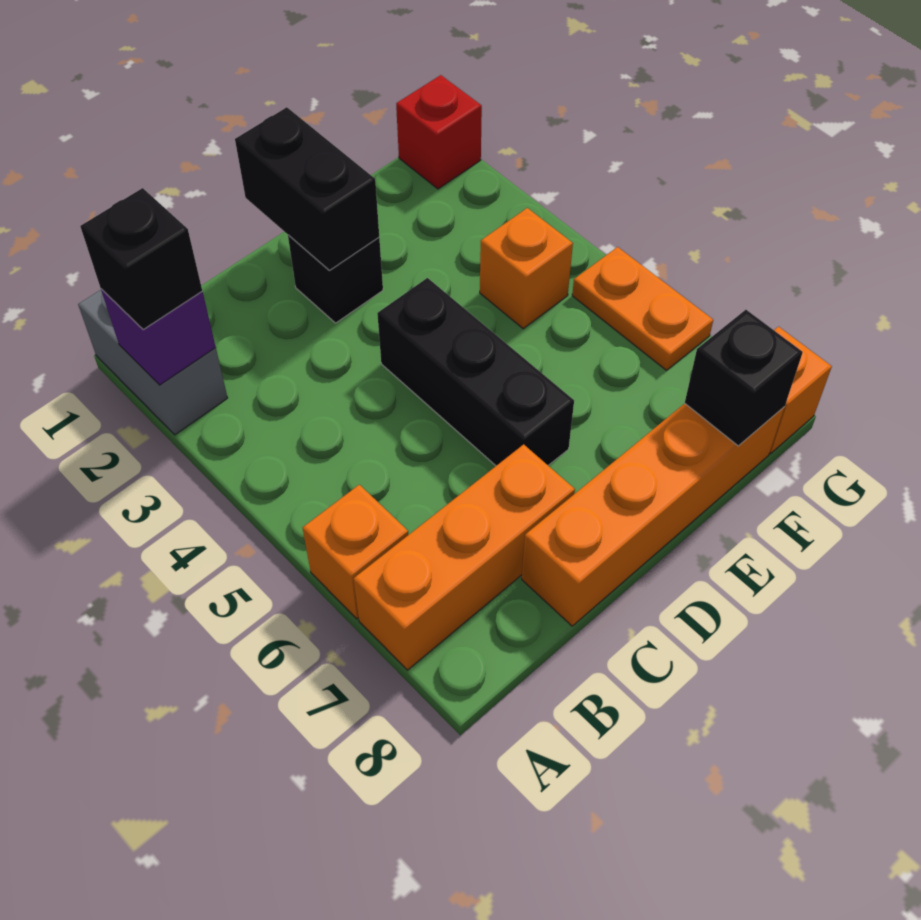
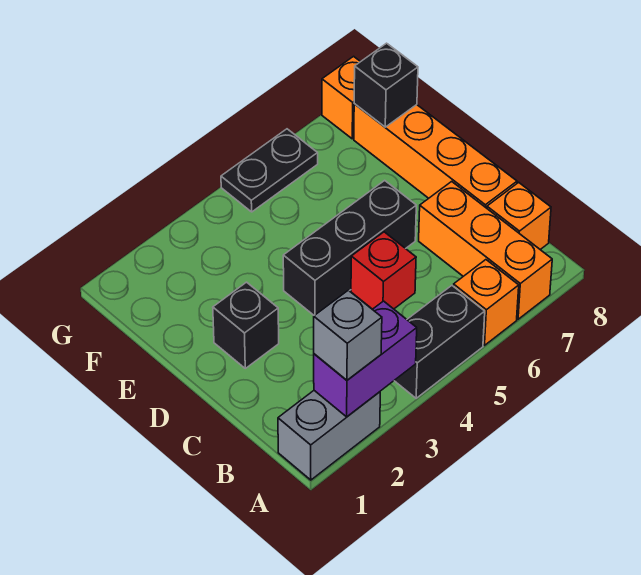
purple brick A2 level 2 -> purple brick A2:A3 level 2
black brick A2 level 3 -> grey brick A2 level 3
black brick D1:D2 level 2 -> black brick A4:A5 level 1
orange brick F4 level 1 -> orange brick B8 level 1
red brick G1 level 1 -> red brick C5 level 1
orange plate G5:G6 level 1 -> black plate G5:G6 level 1

